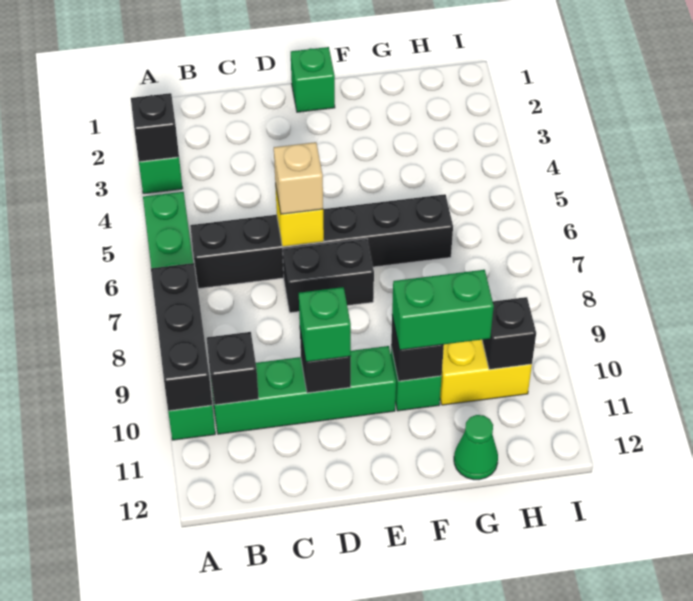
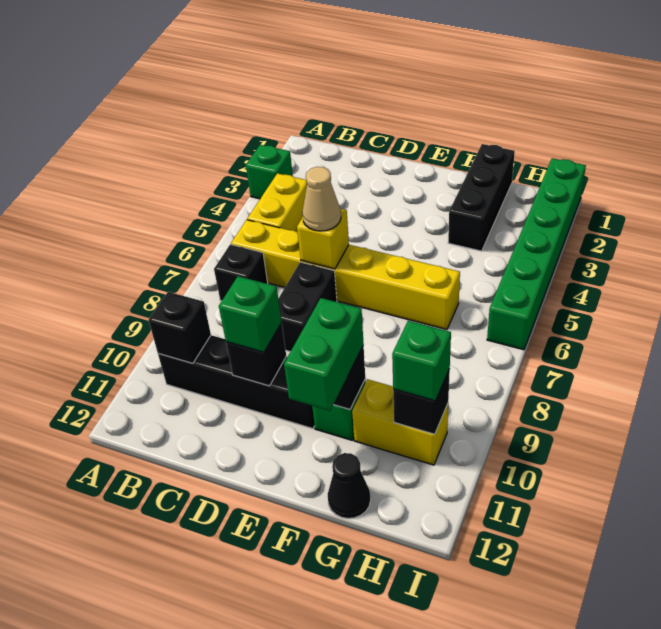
black brick A3 level 2 -> black brick B7 level 1
green brick A5:A10 level 1 -> green brick I1:I6 level 1
black brick A8:A10 level 2 -> black brick G1:G3 level 1
none -> yellow brick B4:B5 level 1
black brick B6:G6 level 1 -> yellow brick B6:G6 level 1
green brick B10:E10 level 1 -> black brick B10:E10 level 1
tan brick D6 level 3 -> tan cone D6 level 3
black brick D7:E7 level 1 -> black brick D7:D8 level 1
green brick E1 level 1 -> green brick H10 level 3
green brick F10:G10 level 3 -> green brick F10:F11 level 3
green cone G12 level 1 -> black cone G12 level 1

